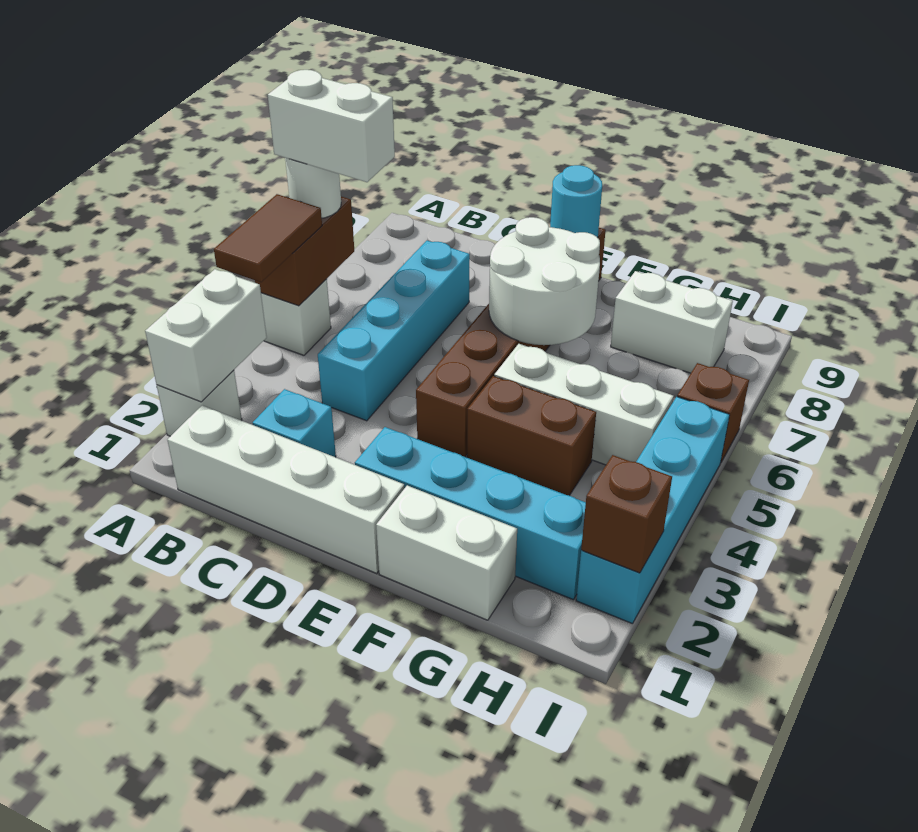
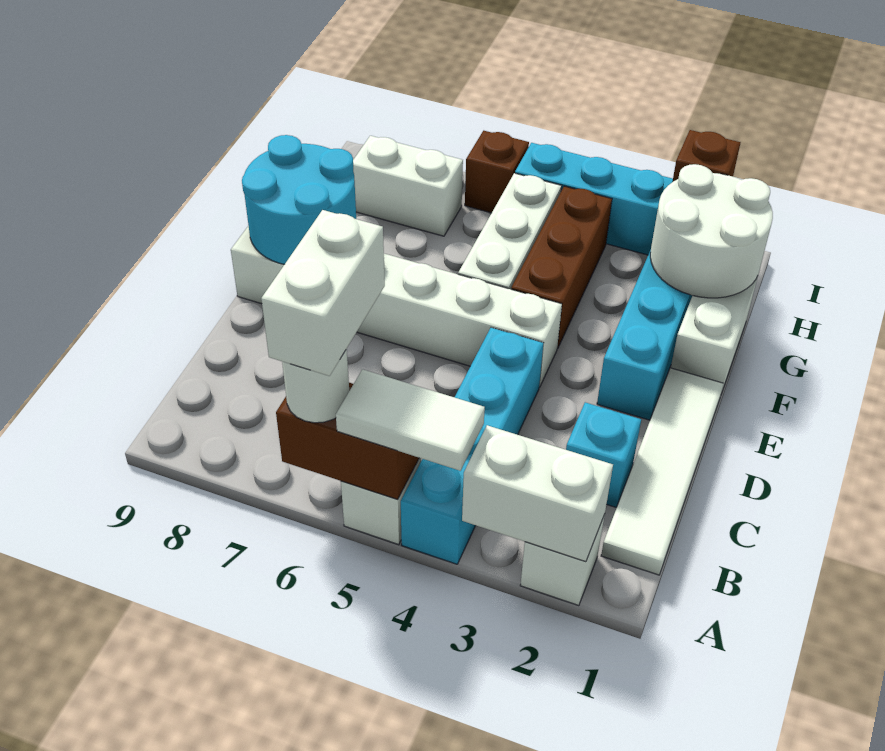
brown tile A4:A5 level 3 -> white tile A4:A5 level 3
white brick B1:E1 level 1 -> white tile B1:E1 level 1
cyan brick C4:C7 level 1 -> cyan brick A4:D4 level 1
brown brick E4:E9 level 1 -> white brick E4:E9 level 1
white round brick E6:F7 level 2 -> white round brick G1:H2 level 2
cyan round brick E9 level 2 -> cyan round brick E8:F9 level 2
brown brick F4:G4 level 1 -> brown brick F4:H4 level 1
white brick G8:H8 level 1 -> white brick H7:H8 level 1

